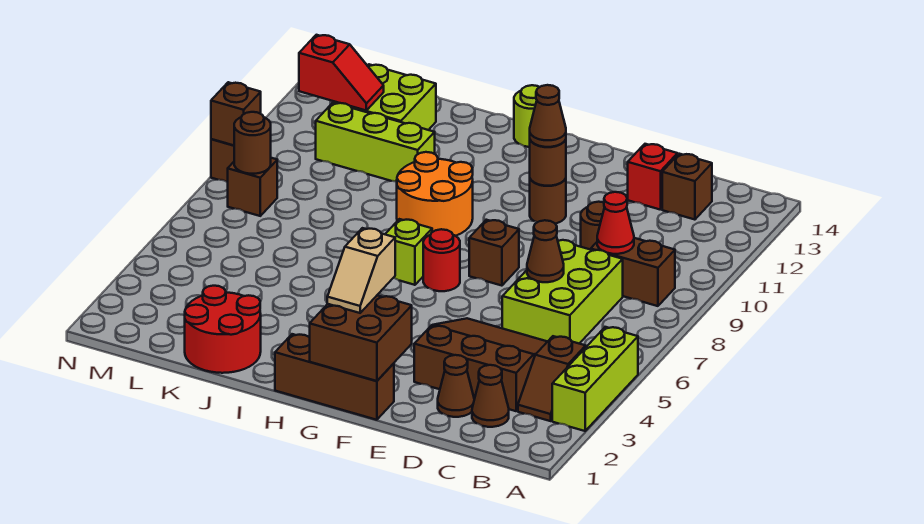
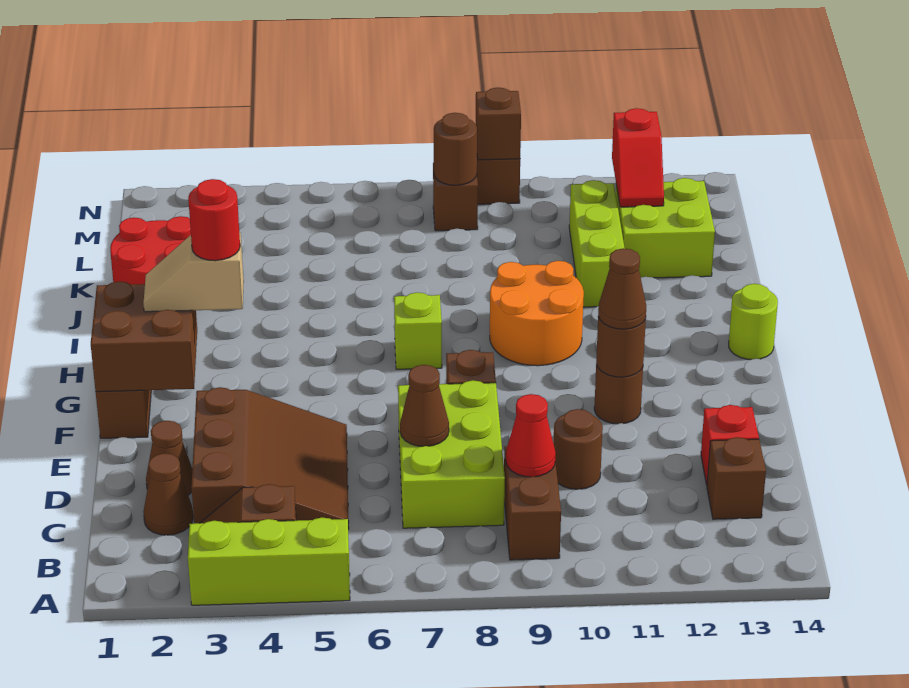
lime brick C6:D8 level 1 -> lime brick C7:E8 level 1
red round brick G7 level 1 -> red round brick G3 level 4

